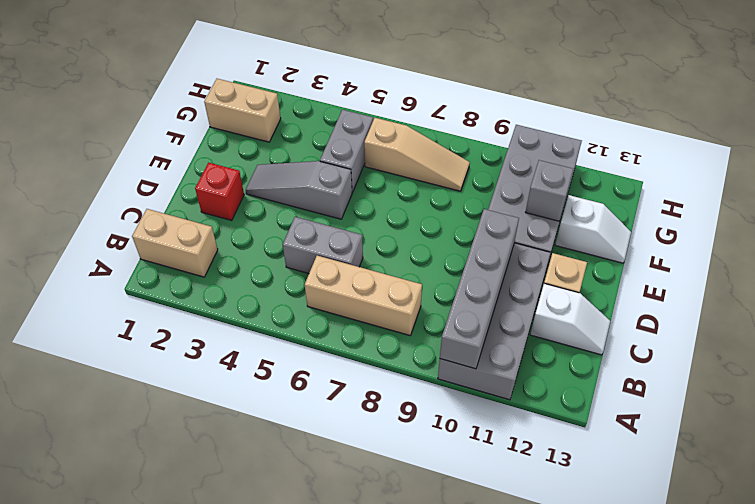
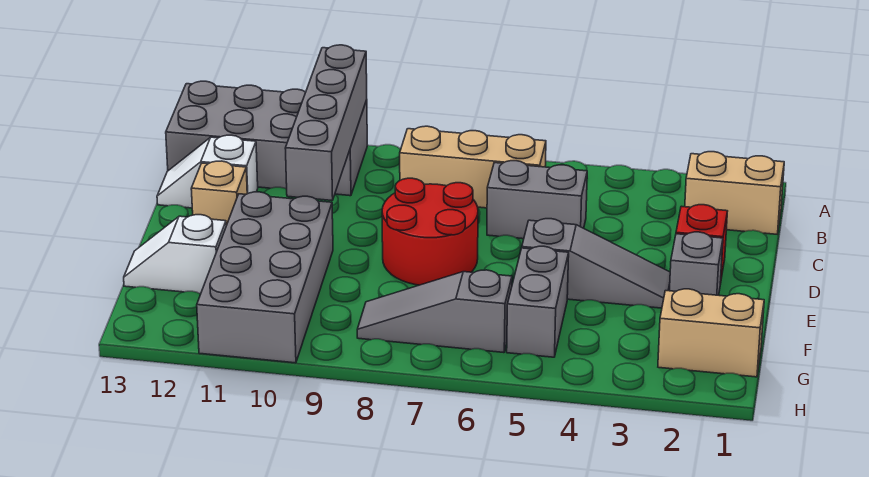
grey brick A10:D11 level 1 -> grey brick A10:B13 level 1
none -> red round brick D7:E8 level 1
grey brick F11 level 2 -> grey brick E2 level 1
tan slope G6:G8 level 1 top 6 -> grey slope G6:G8 level 1 top 6

